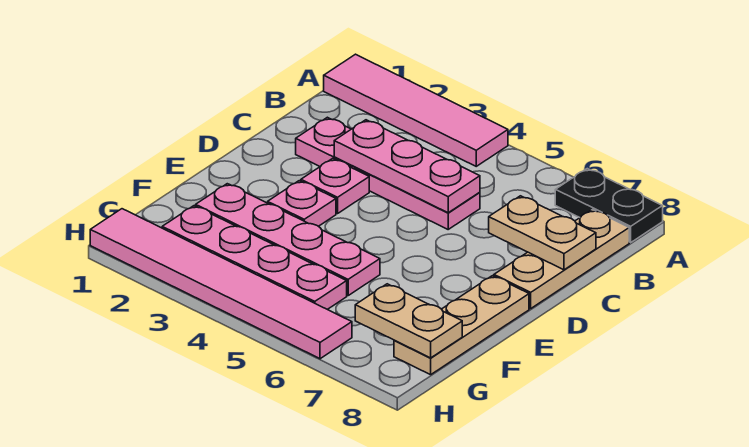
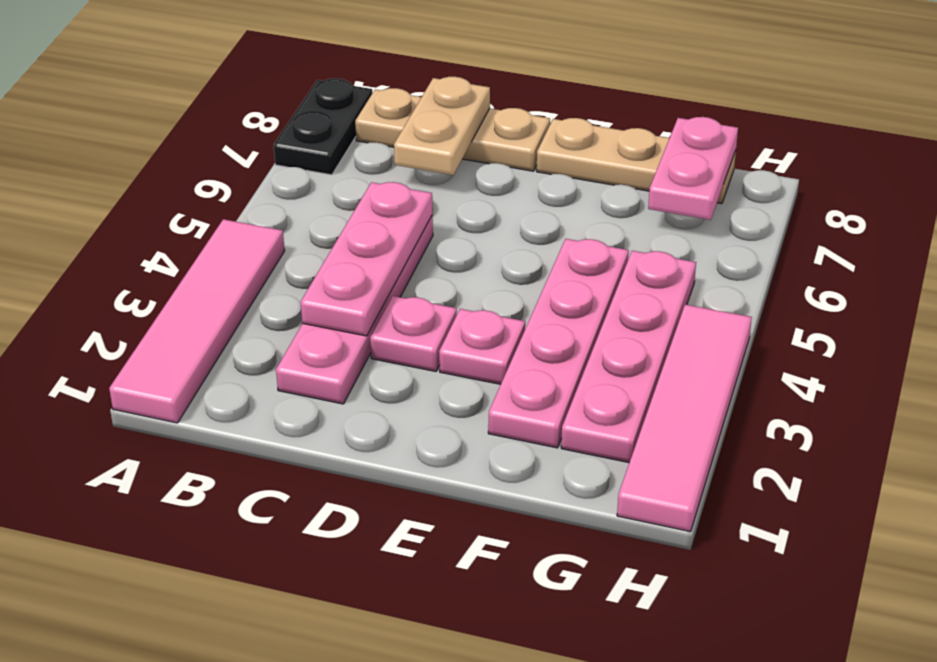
tan plate G7:G8 level 2 -> pink plate G7:G8 level 2
pink tile H1:H6 level 1 -> pink tile H1:H4 level 1

